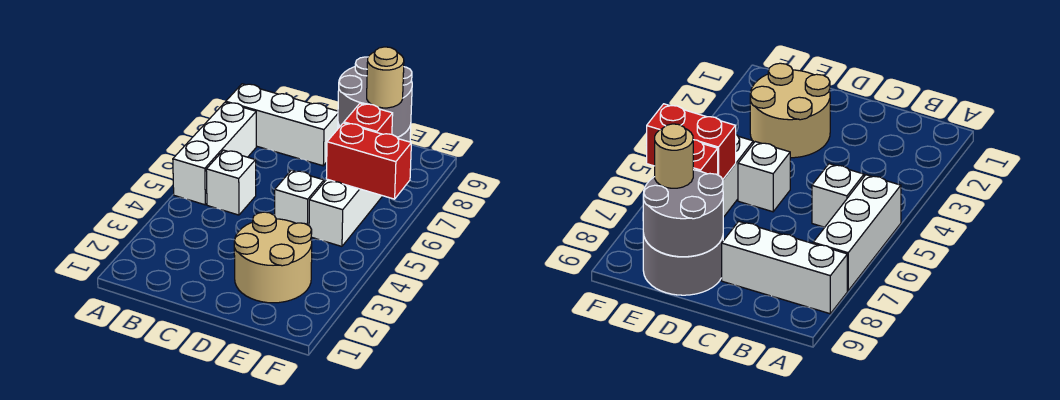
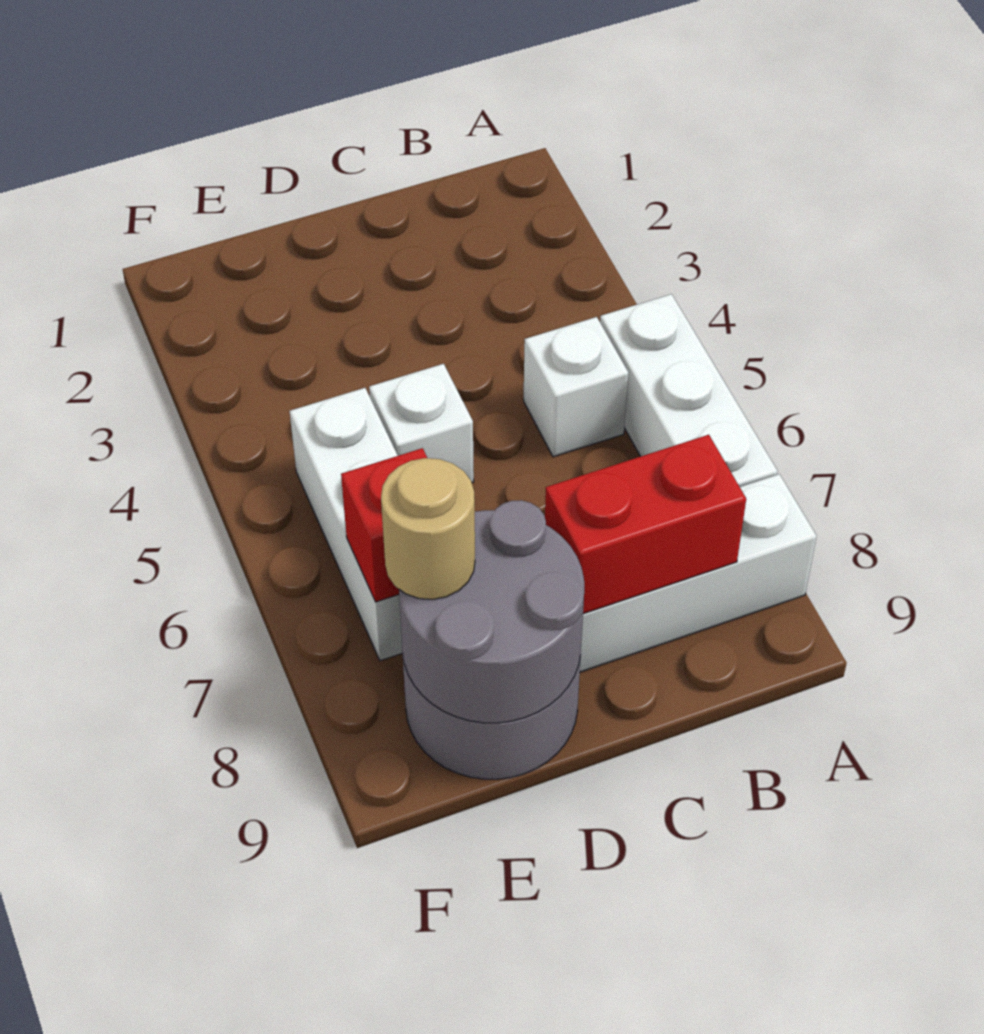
tan round brick D2:E3 level 1 -> none
red brick E6:F6 level 2 -> red brick B8:C8 level 2

